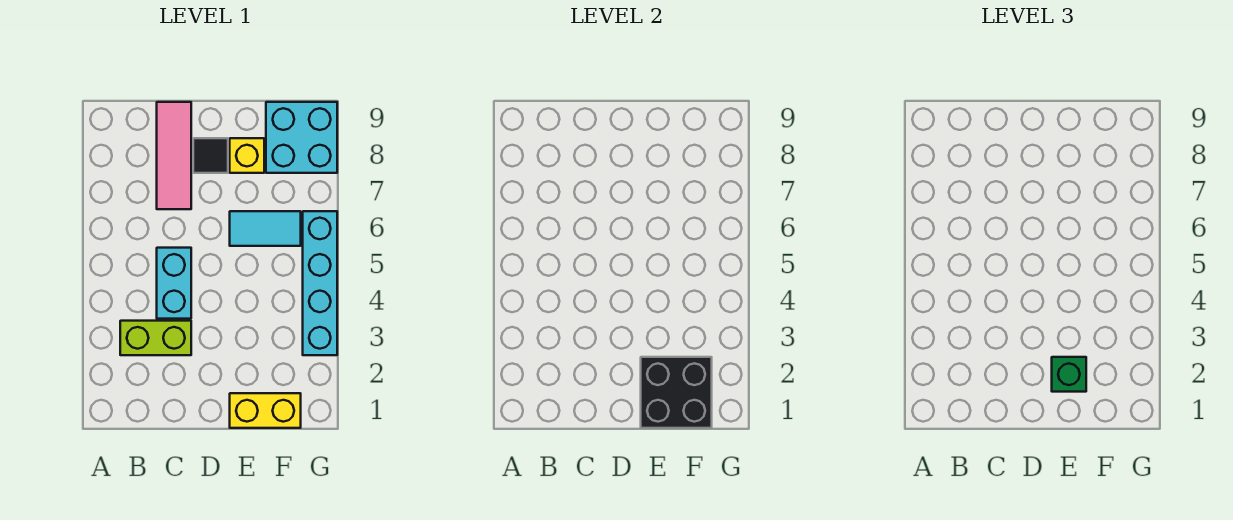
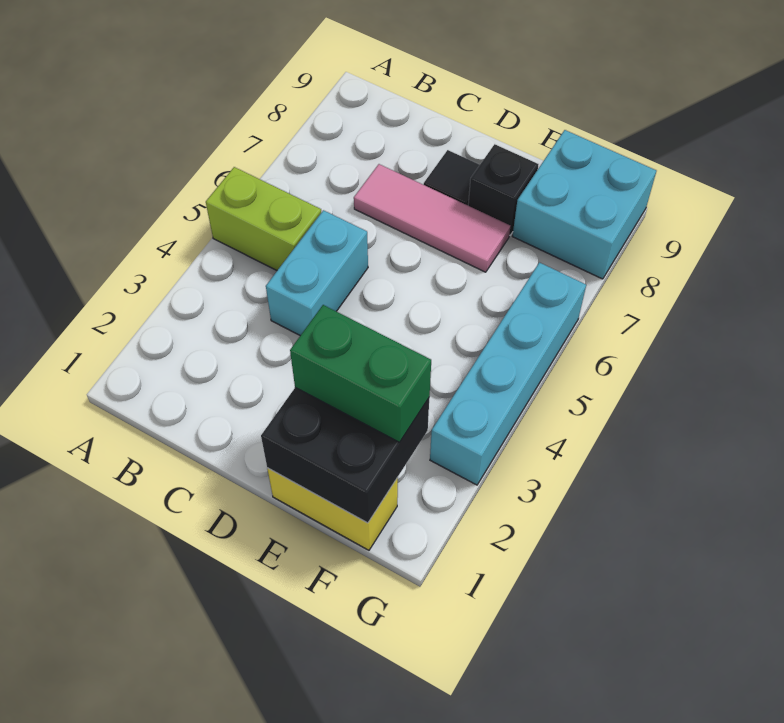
lime brick B3:C3 level 1 -> lime brick A5:B5 level 1
pink tile C7:C9 level 1 -> pink tile C7:E7 level 1
green brick E2 level 3 -> green brick E2:F2 level 3
cyan tile E6:F6 level 1 -> none
yellow brick E8 level 1 -> black brick E8 level 1

